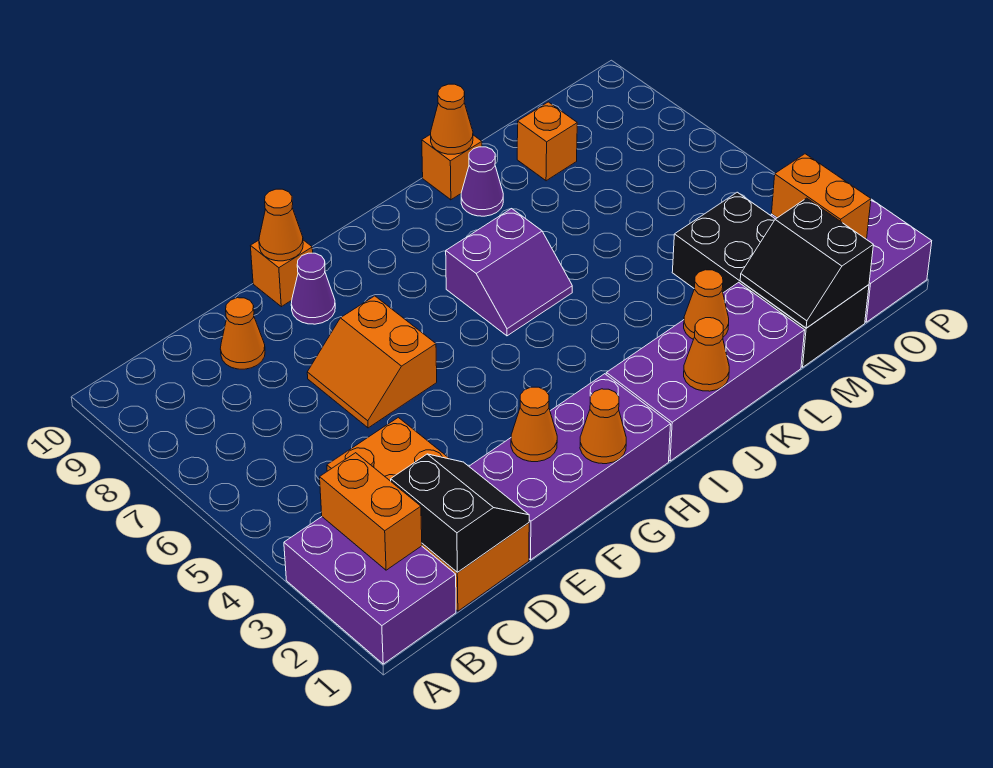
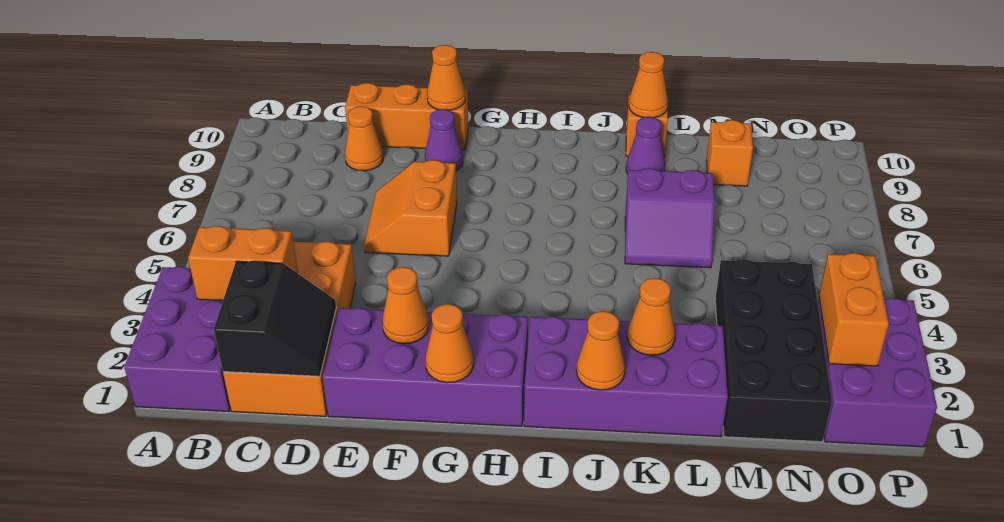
orange brick B2:B3 level 2 -> orange brick B3:C3 level 2
orange brick F10 level 1 -> orange brick D10:F10 level 1
purple slope I6:J7 level 1 top 7 -> purple slope K6:L7 level 1 top 7
black slope M1:N2 level 2 top N -> none

